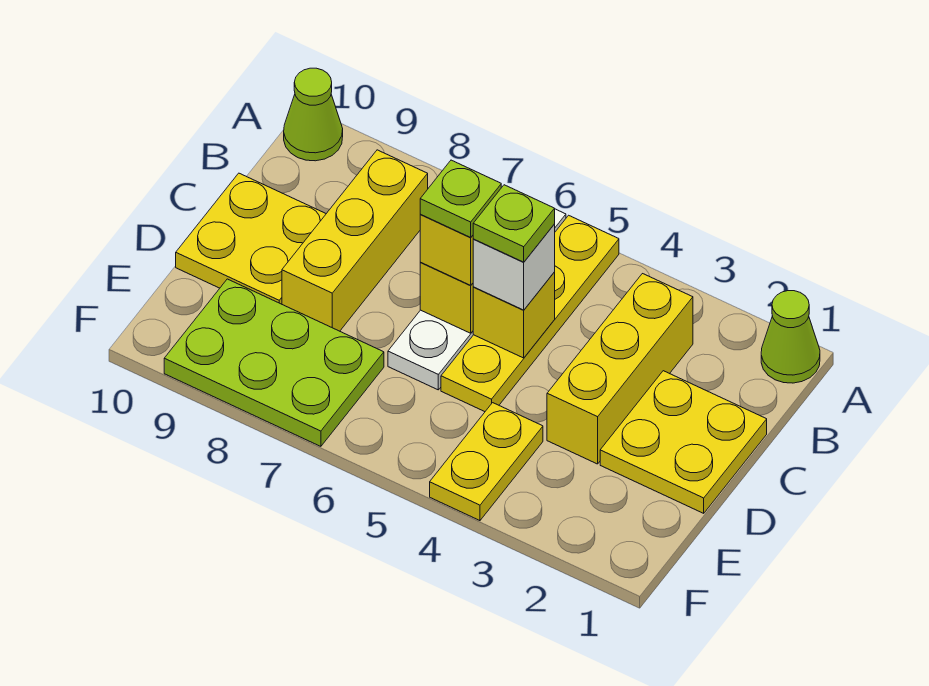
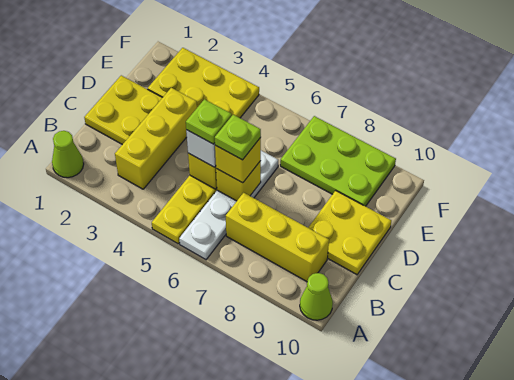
yellow brick B8:D8 level 1 -> yellow brick B7:B9 level 1
yellow plate E4:F4 level 1 -> yellow plate E2:F4 level 1

